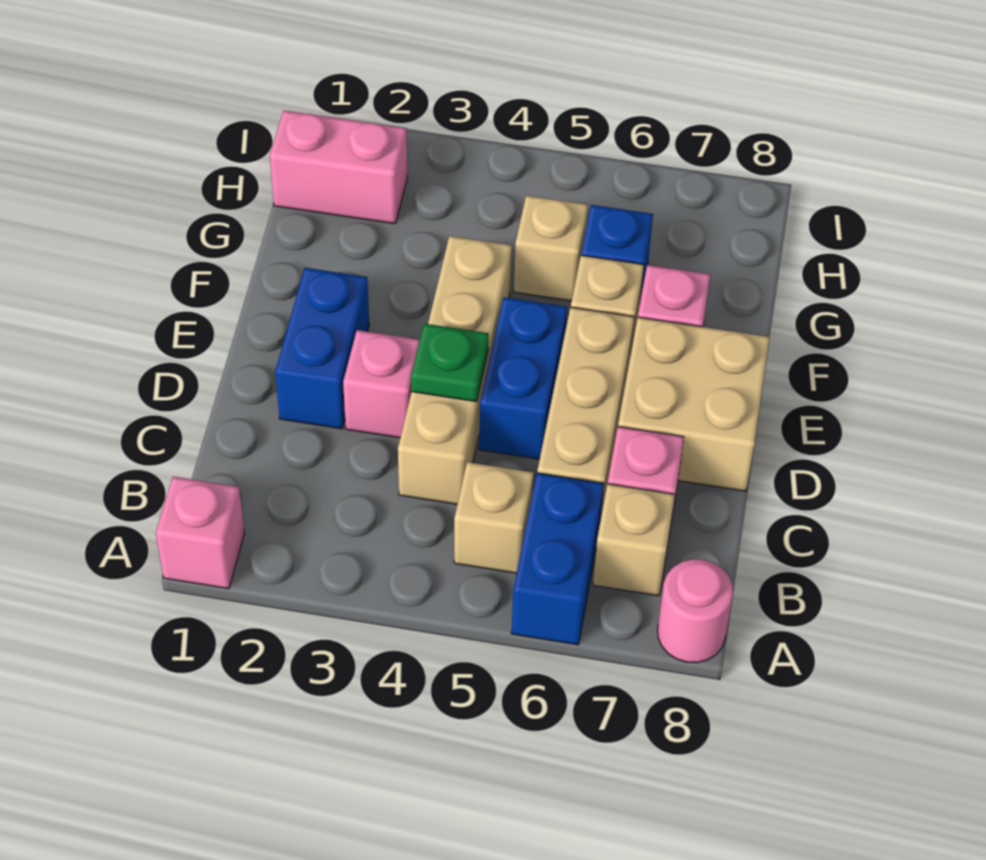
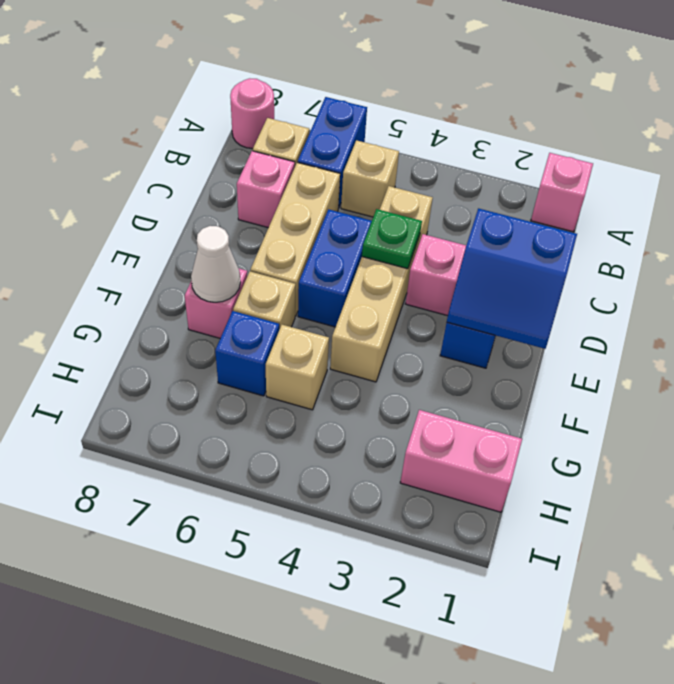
none -> blue slope D1:E2 level 2 top D
tan brick D7:E8 level 1 -> none
none -> white cone F7 level 2

